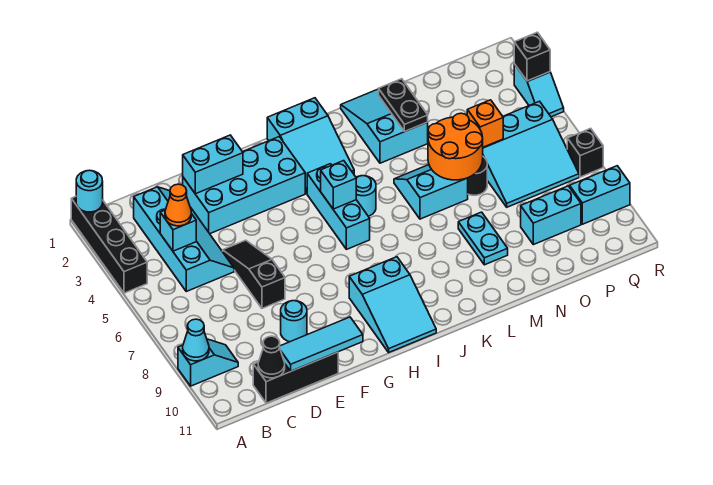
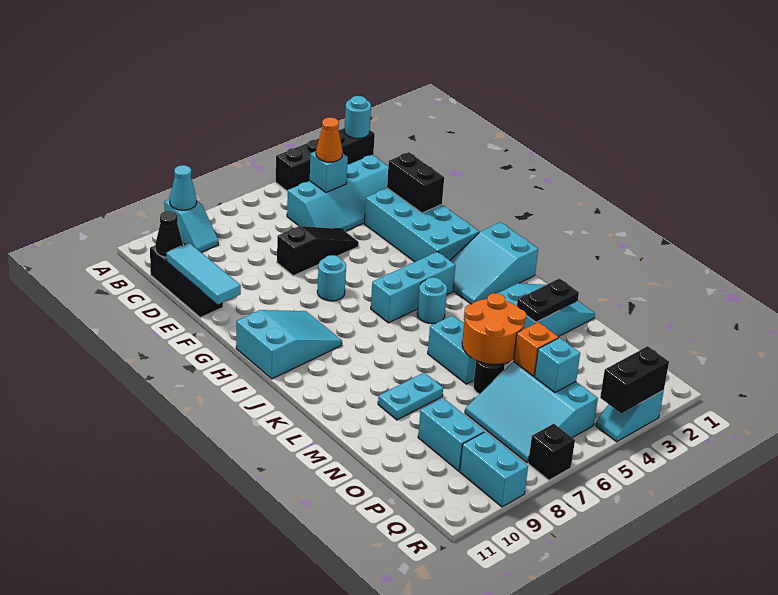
cyan brick E2:F2 level 2 -> black brick E2:F2 level 2
cyan round brick E9 level 1 -> cyan round brick G7 level 1
cyan slope H9:I11 level 1 top 9 -> cyan slope H9:I11 level 1 top 11
cyan brick I5 level 2 -> cyan brick P5 level 2
black brick R3 level 2 -> black brick R3:R4 level 2

